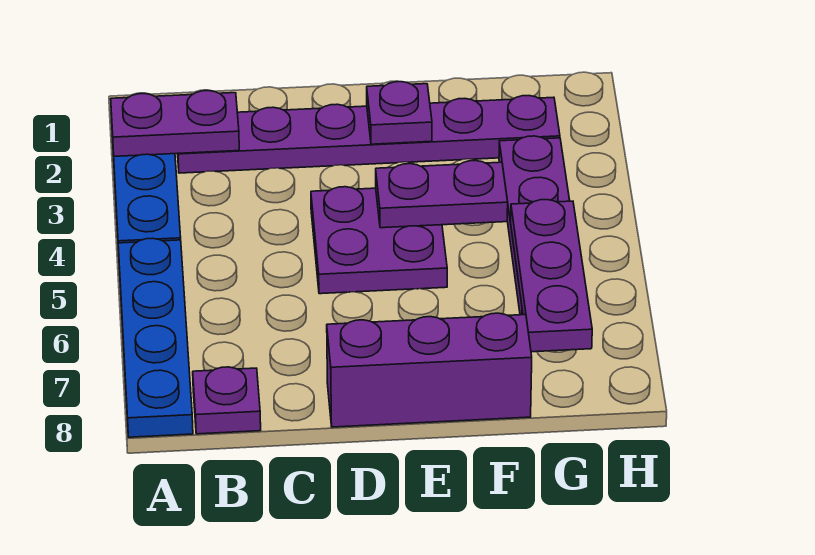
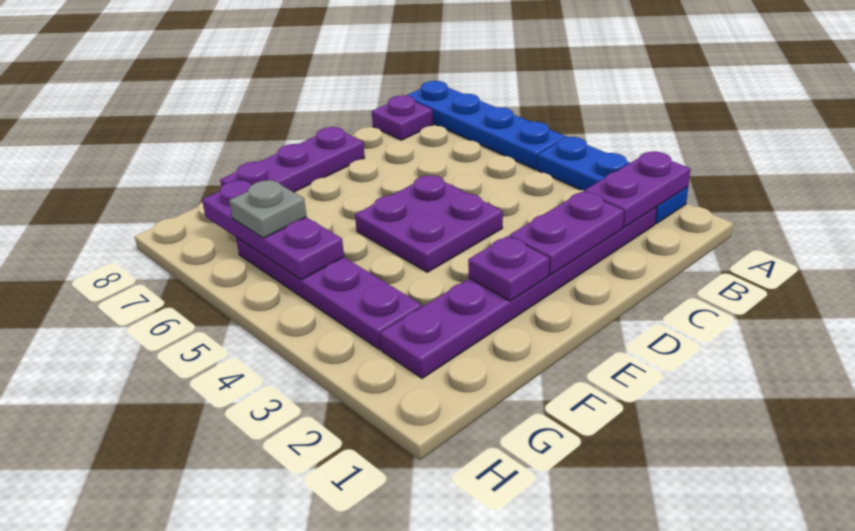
purple brick D8:F8 level 1 -> purple plate D8:F8 level 1
purple plate E4:F4 level 2 -> purple plate C2:D2 level 2
none -> grey plate G6 level 3

